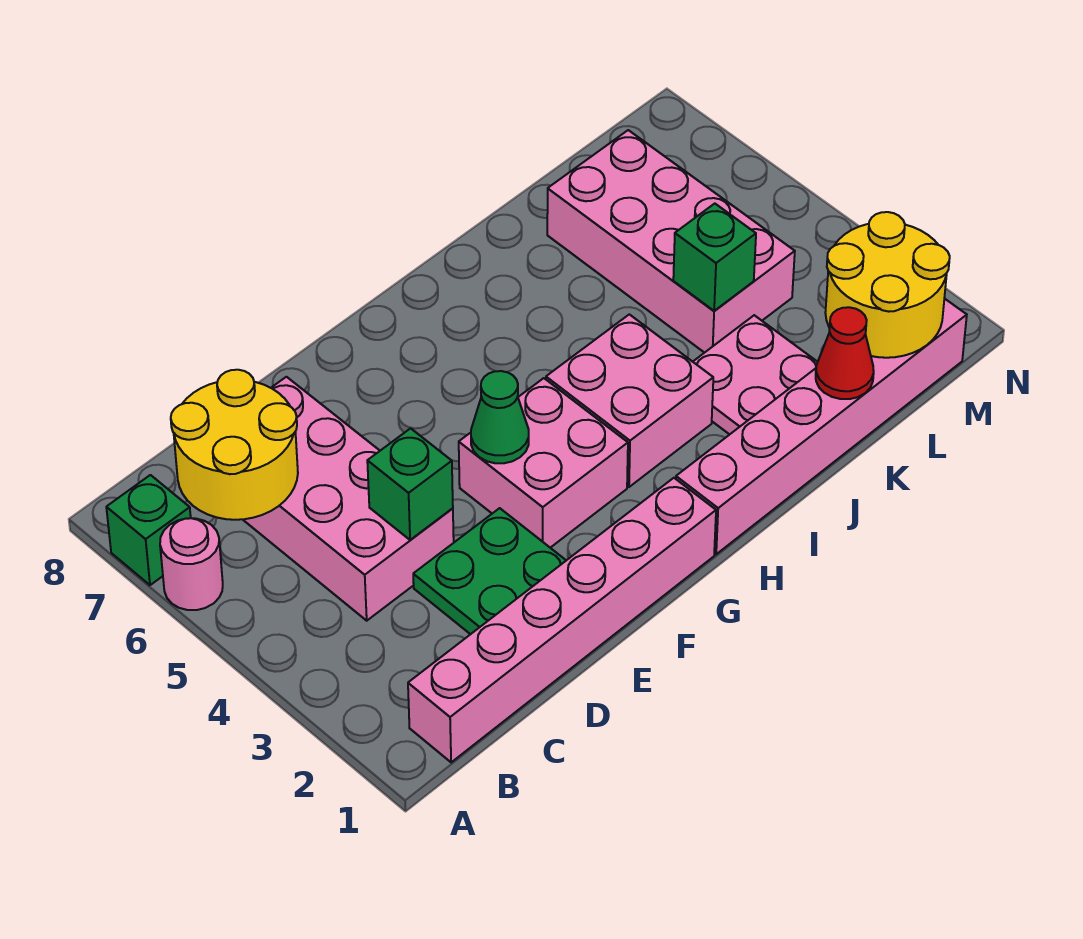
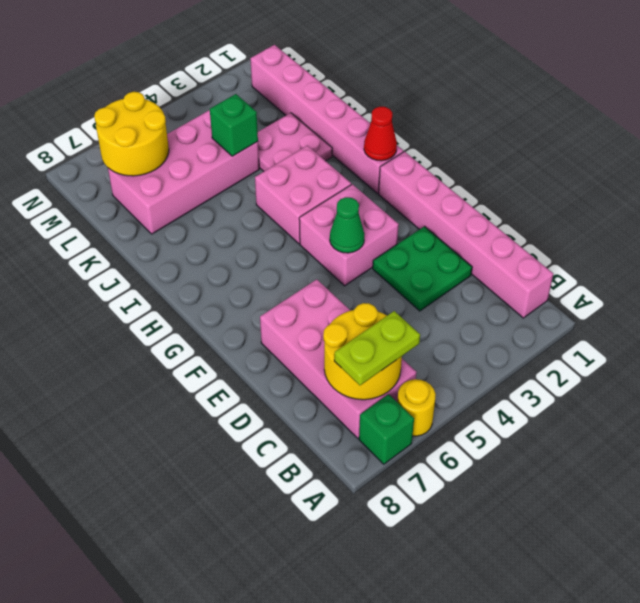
pink round brick A6 level 1 -> yellow round brick A6 level 1
none -> lime plate B6:B7 level 3
pink brick C4:D7 level 1 -> pink brick B6:E7 level 1
green brick D4 level 2 -> none
red cone K1 level 2 -> red cone H1 level 2
yellow round brick L1:M2 level 2 -> yellow round brick L6:M7 level 2

